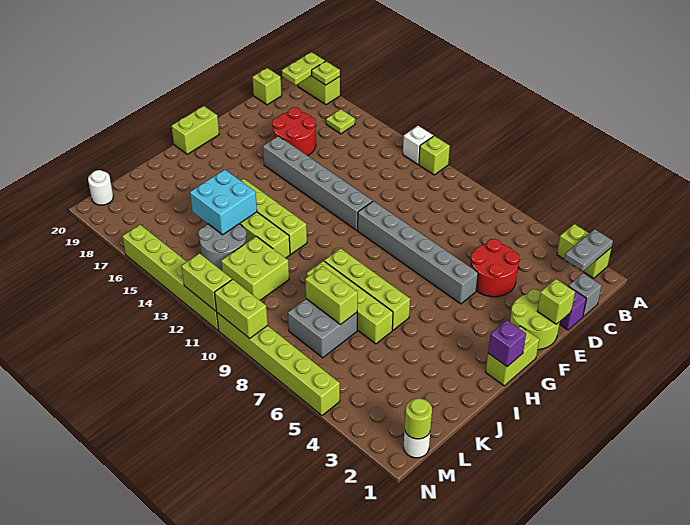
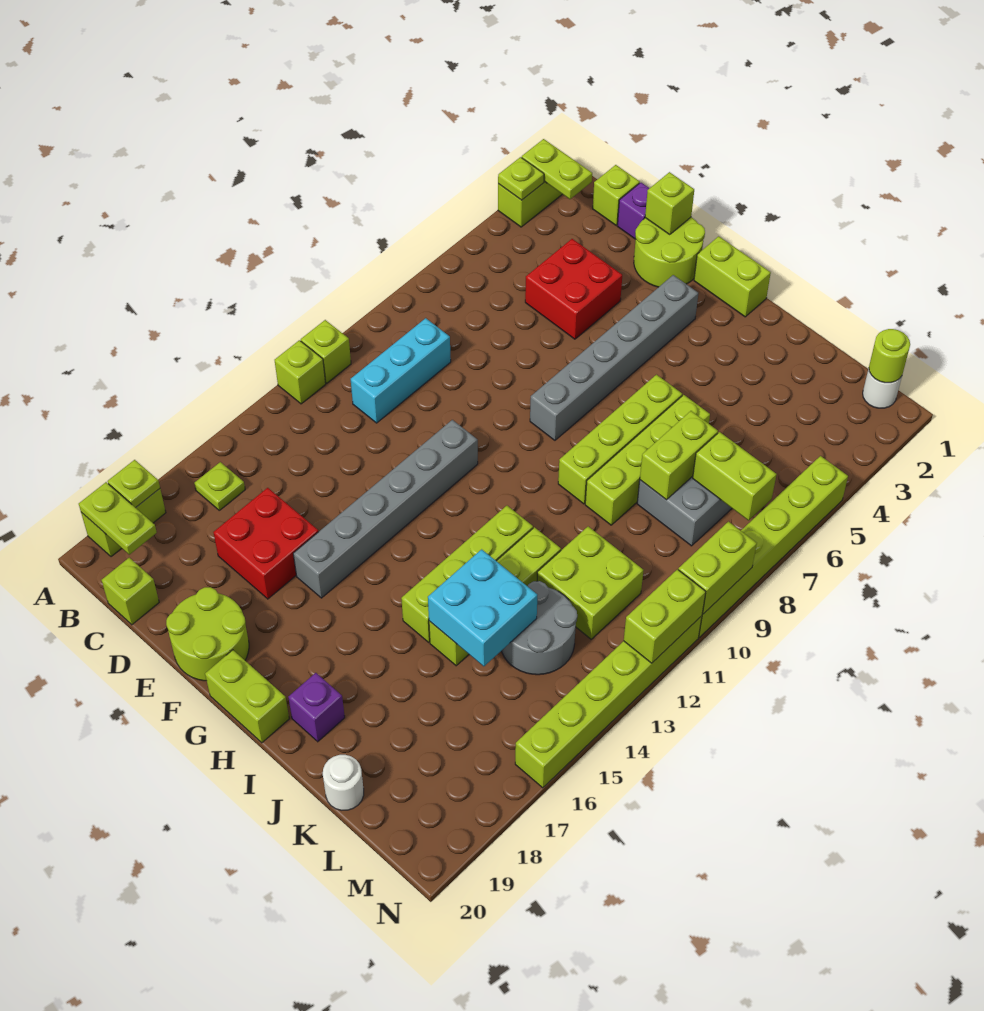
grey plate A2:B2 level 2 -> lime plate A2:B2 level 2
none -> lime plate A3 level 2
white brick A12 level 1 -> lime brick A12 level 1
grey brick C1 level 1 -> lime brick C1 level 1
none -> cyan brick C9:C11 level 1
red round brick D4:E5 level 1 -> red brick D4:E5 level 1
red round brick D16:E17 level 1 -> red brick D16:E17 level 1
none -> lime round brick E19:F20 level 1
grey brick F5:F10 level 1 -> grey brick G3:G8 level 1
purple brick H1 level 2 -> purple brick I19 level 1
none -> lime brick L7:M7 level 2
white round brick M20 level 1 -> white round brick K20 level 1

